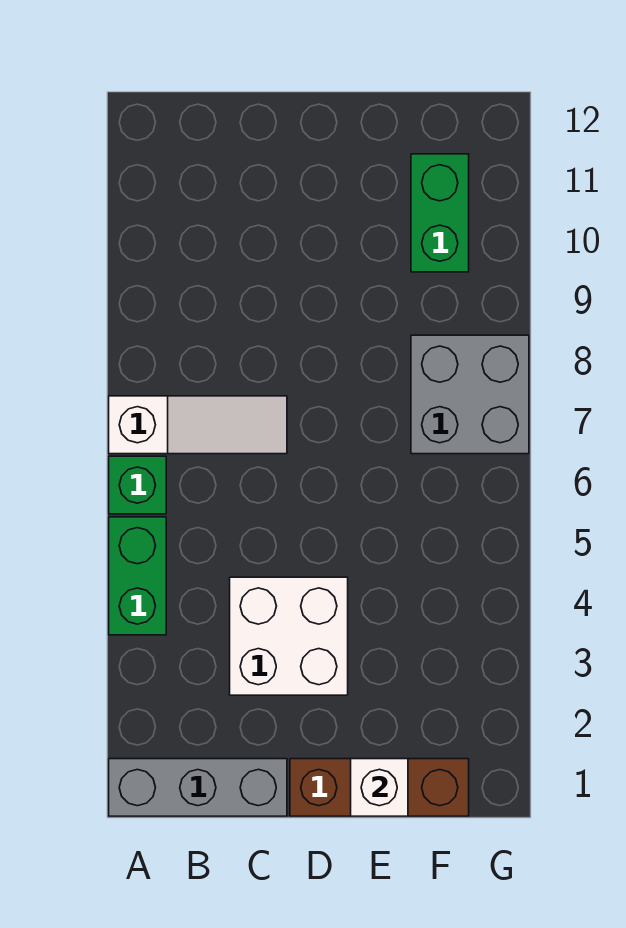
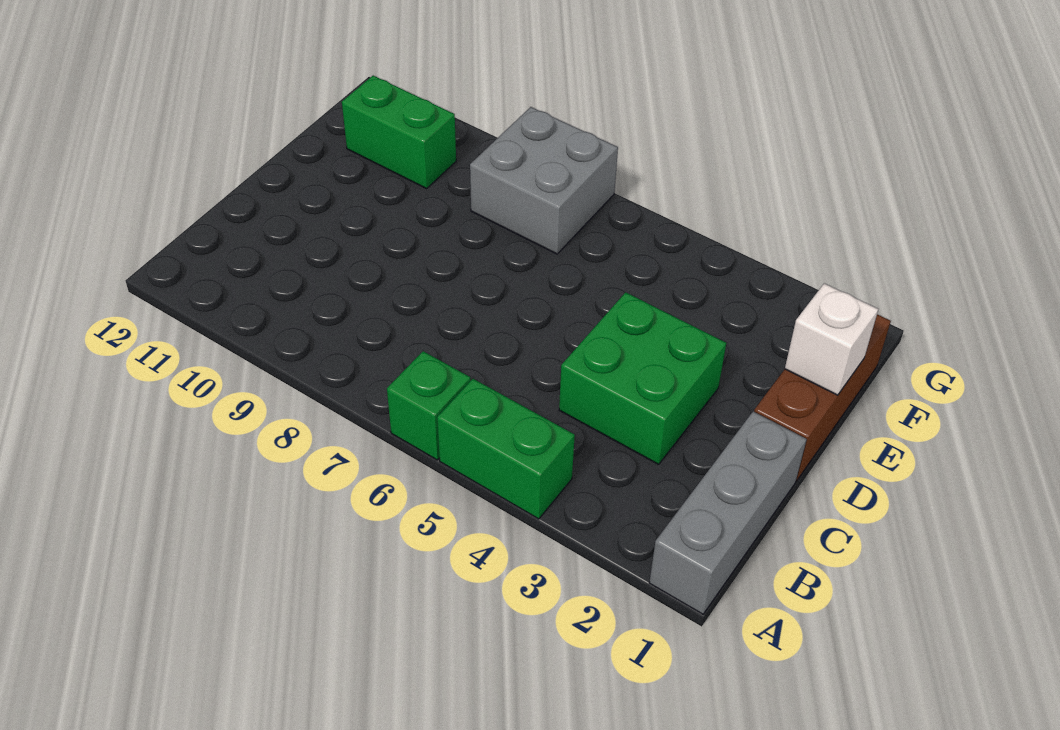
white slope A7:C7 level 1 top A -> none
white brick C3:D4 level 1 -> green brick C3:D4 level 1

